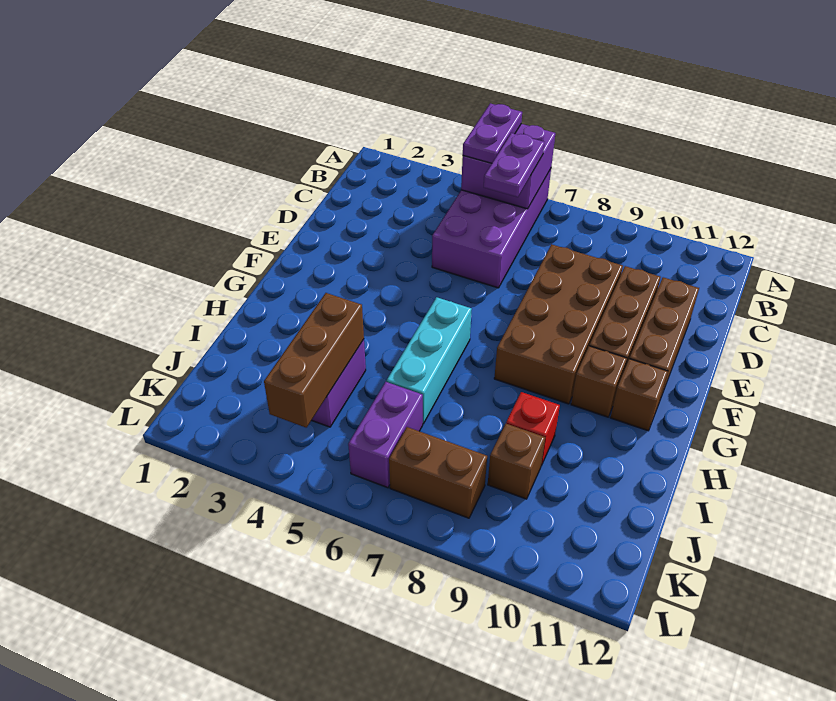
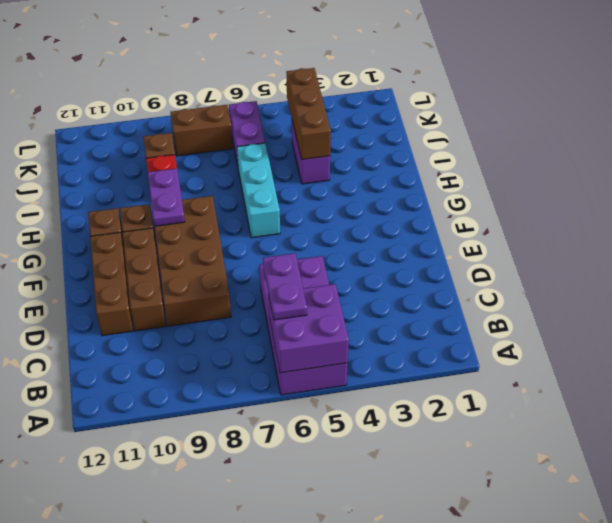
purple plate A5:B5 level 3 -> purple plate G9:H9 level 2

